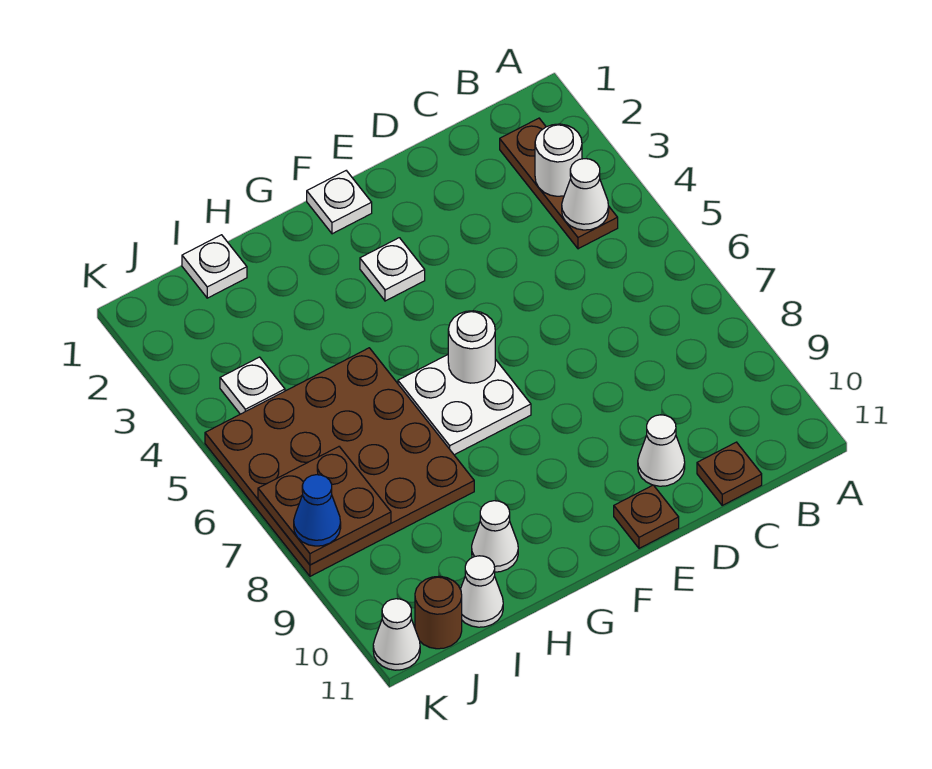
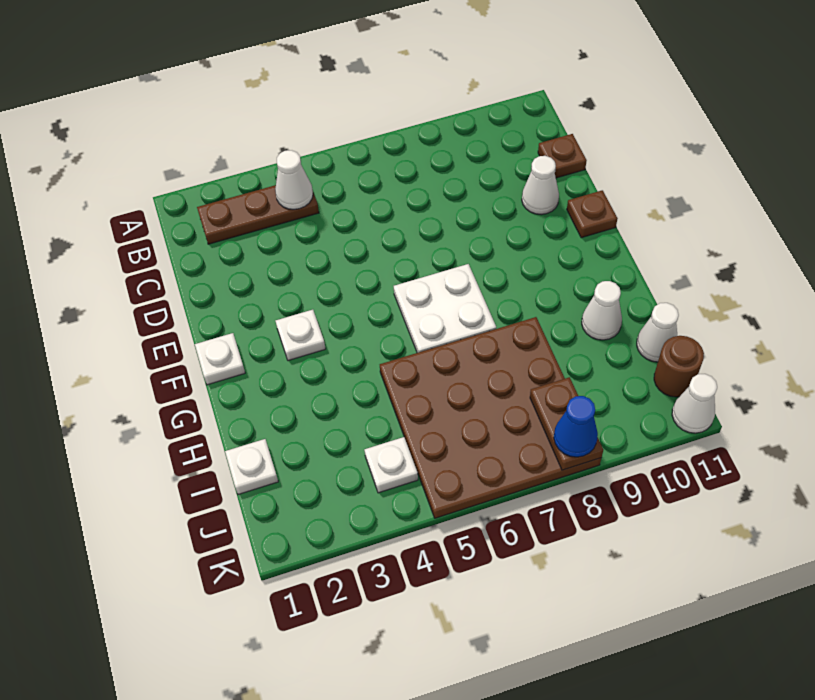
white round brick B3 level 2 -> none
white round brick F6 level 2 -> none
brown plate J7:K8 level 2 -> brown plate J8:K8 level 2

